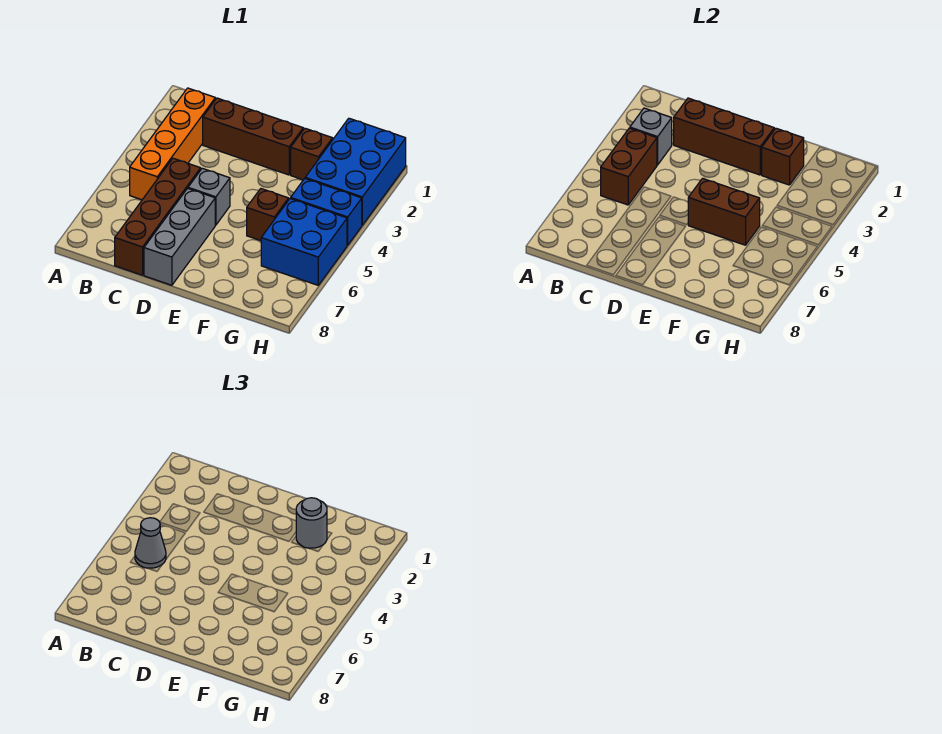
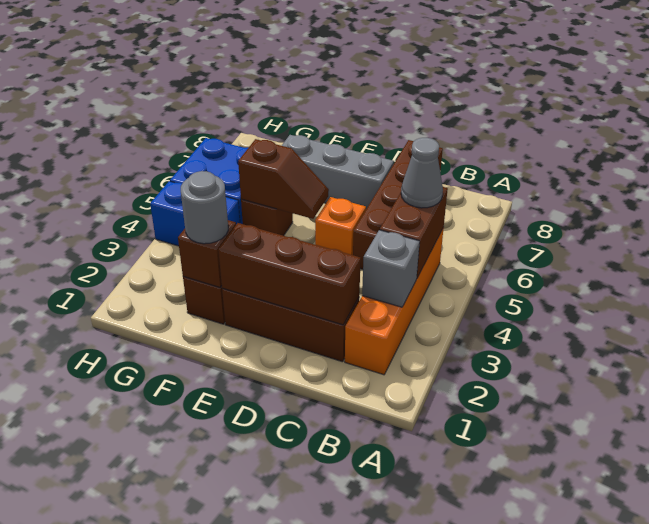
grey brick D5 level 1 -> orange brick D5 level 1
grey brick D6:D8 level 1 -> grey brick D7:F7 level 1
brown brick E5:F5 level 2 -> brown slope E5:F5 level 2 top F
blue brick G1:H3 level 1 -> none

